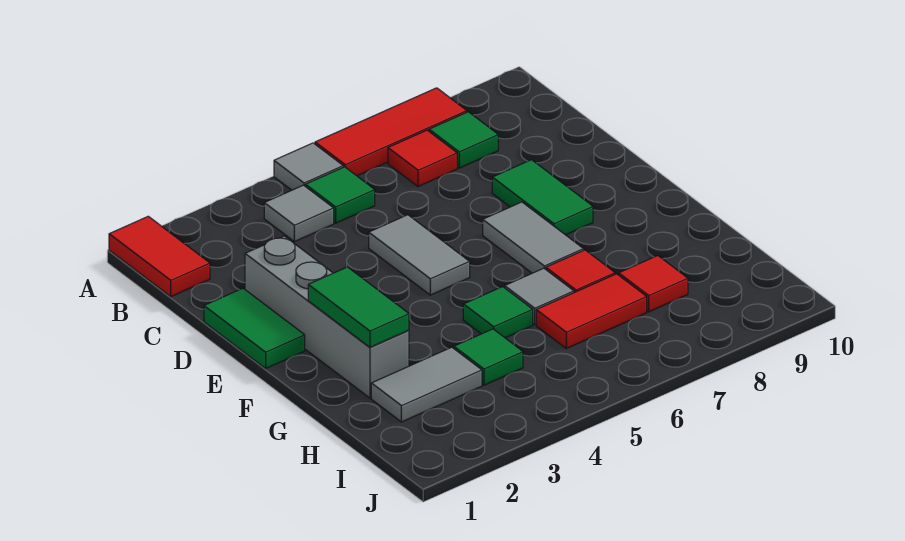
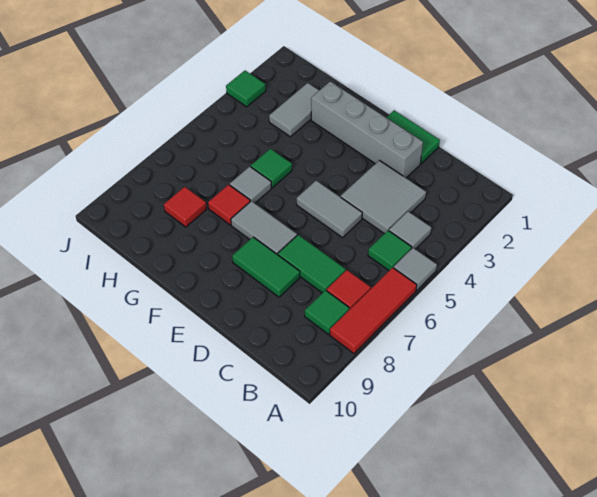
red tile A1:B1 level 1 -> none
none -> grey tile C3:D4 level 1
green tile F2:G2 level 2 -> green tile C7:D7 level 1
green tile H4 level 1 -> green tile J3 level 1
red tile H6:H7 level 1 -> none

